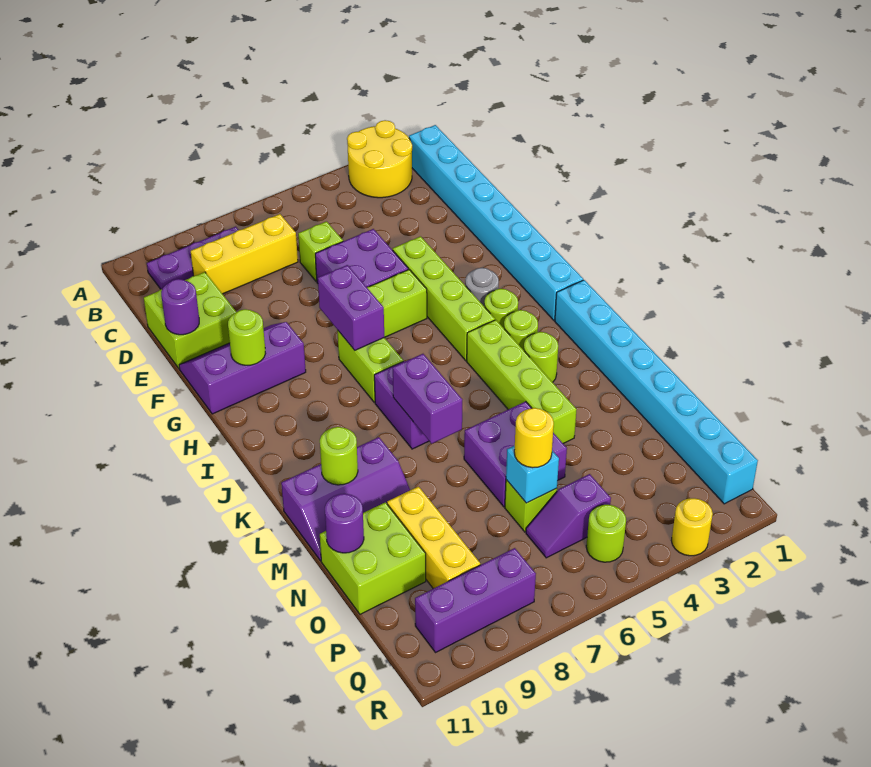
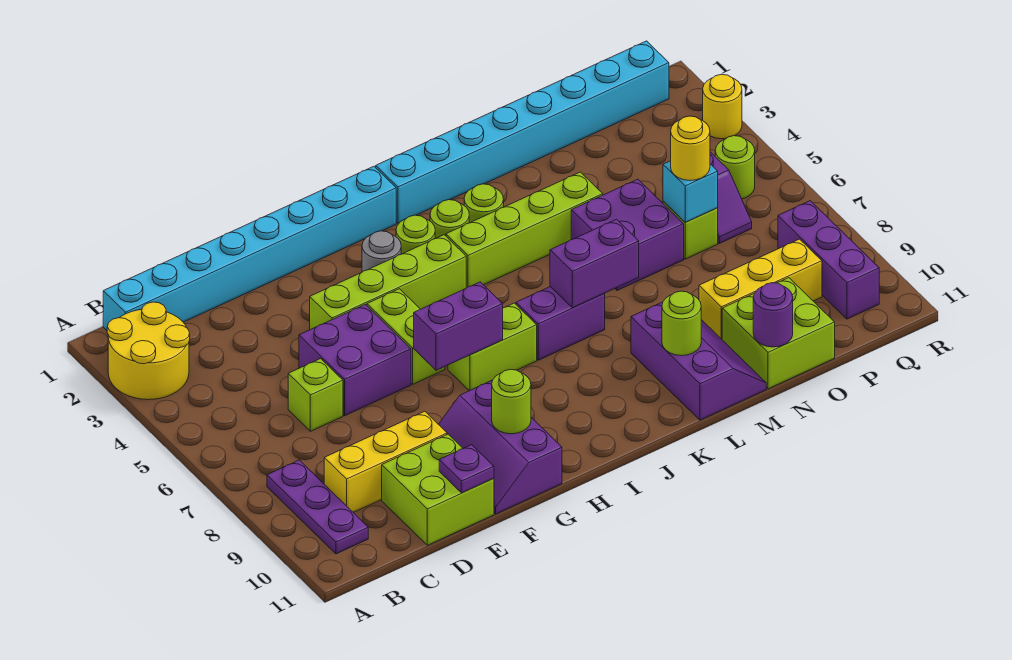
yellow brick C7:C9 level 1 -> yellow brick C9:E9 level 1
purple round brick E11 level 2 -> purple plate E11 level 2

